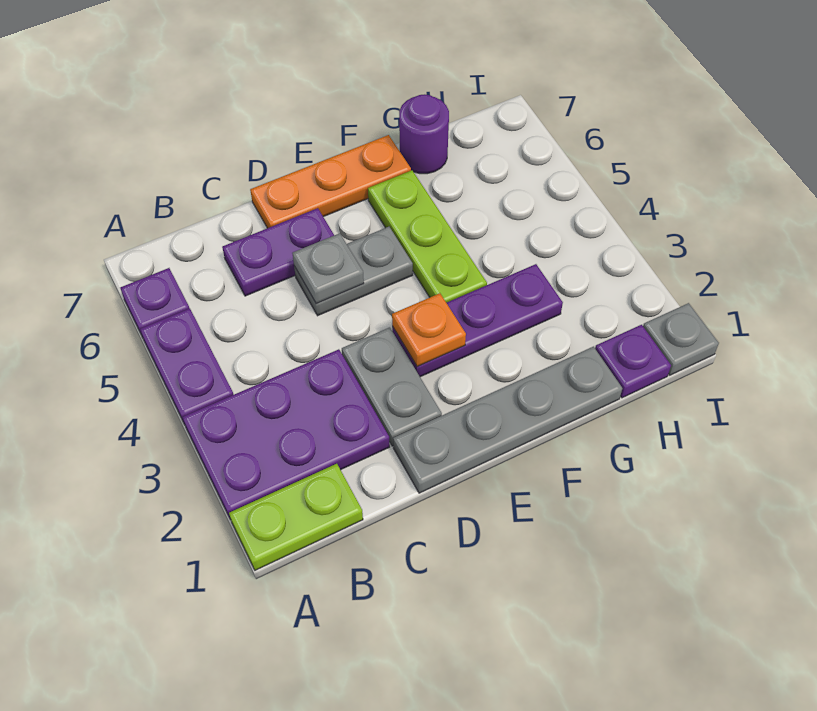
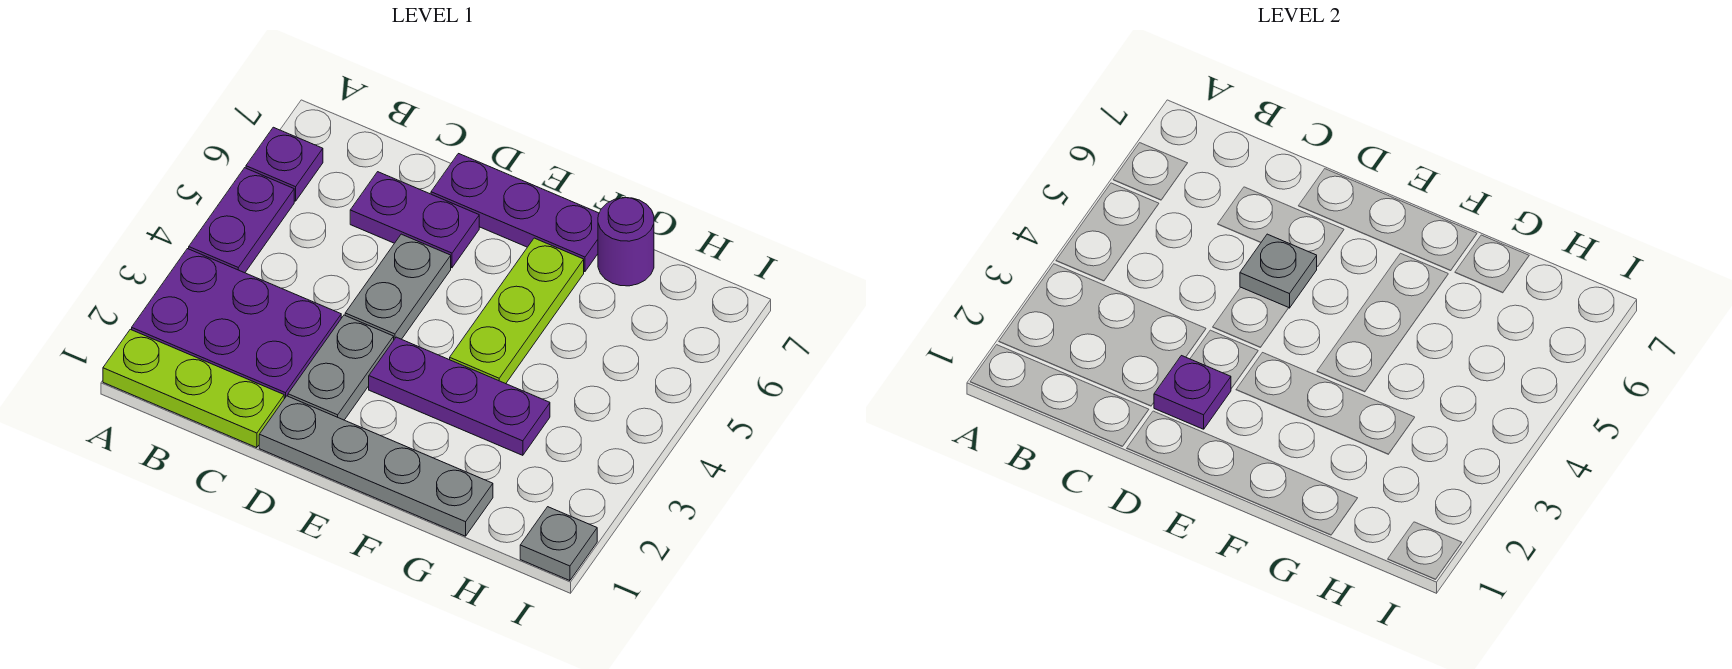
lime plate A1:B1 level 1 -> lime plate A1:C1 level 1
grey plate D5:E5 level 1 -> grey plate D4:D5 level 1
orange plate D7:F7 level 1 -> purple plate D7:F7 level 1
orange plate E3 level 2 -> none
purple plate H1 level 1 -> purple plate D2 level 2

